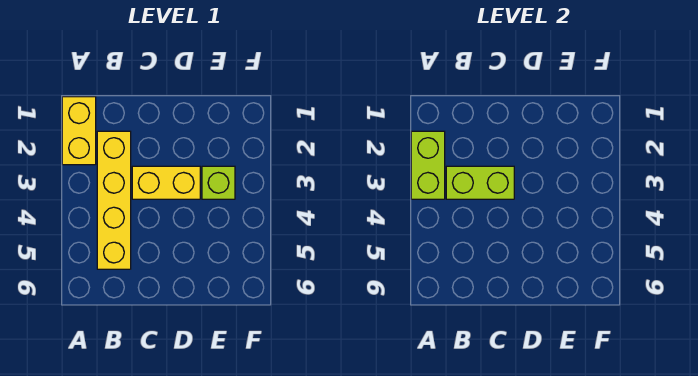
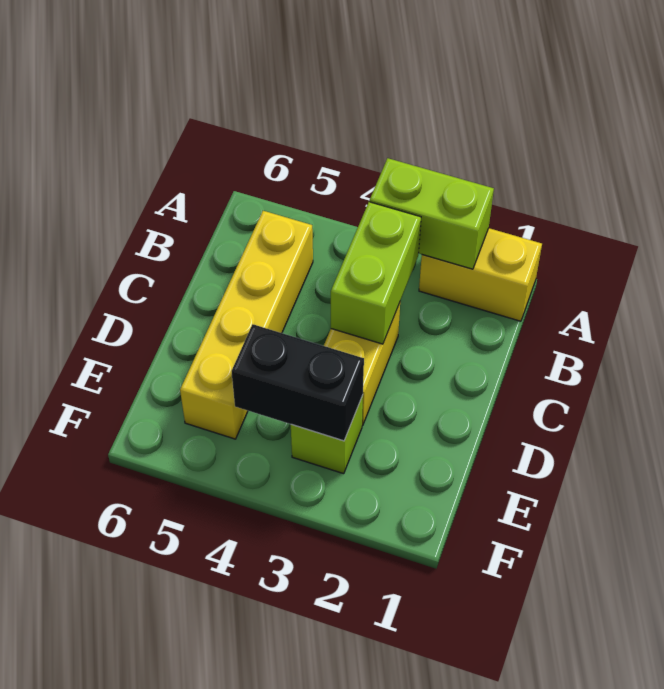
yellow brick B2:B5 level 1 -> yellow brick B5:E5 level 1
none -> black brick E3:E4 level 2

